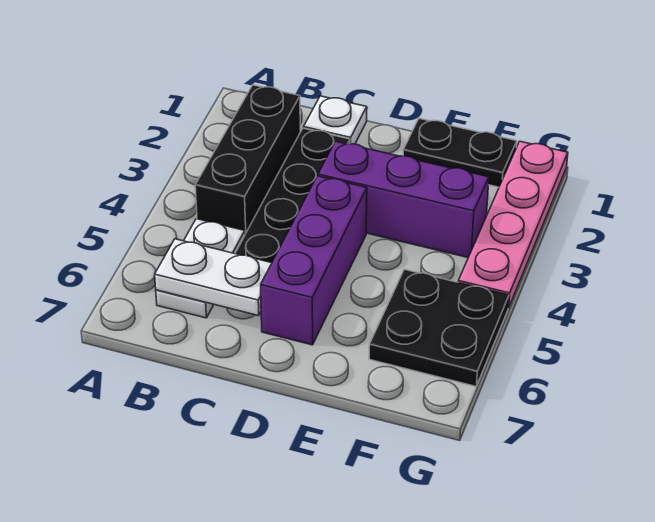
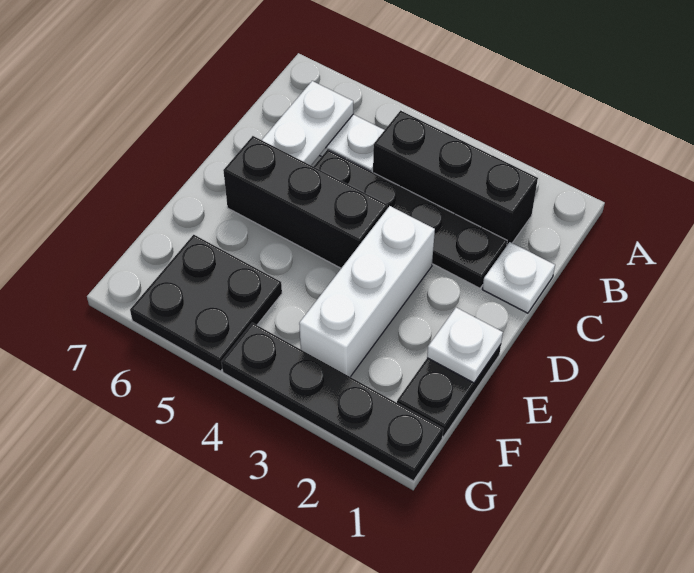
purple brick D3:F3 level 1 -> white brick D3:F3 level 1
purple brick D4:D6 level 1 -> black brick D4:D6 level 1
none -> white plate E1 level 2
pink plate G1:G4 level 1 -> black plate G1:G4 level 1

